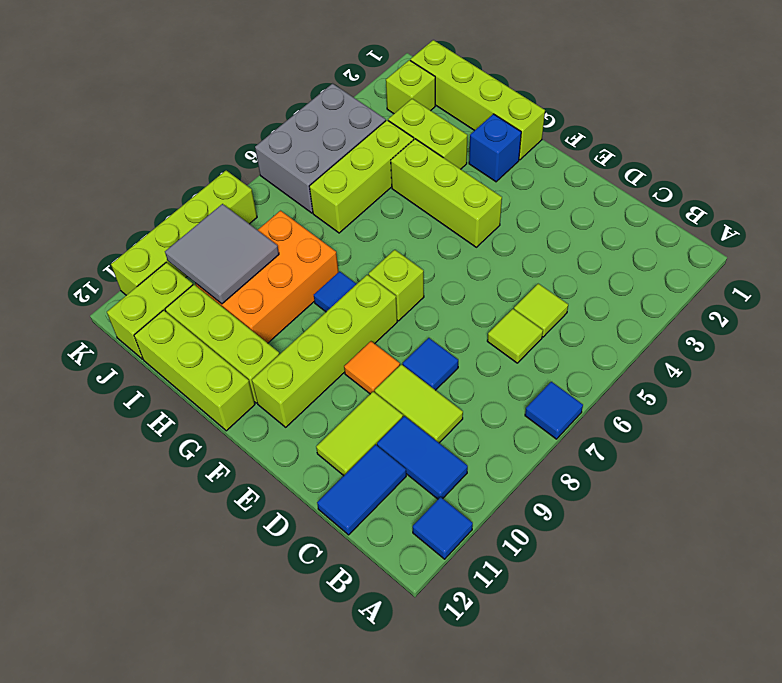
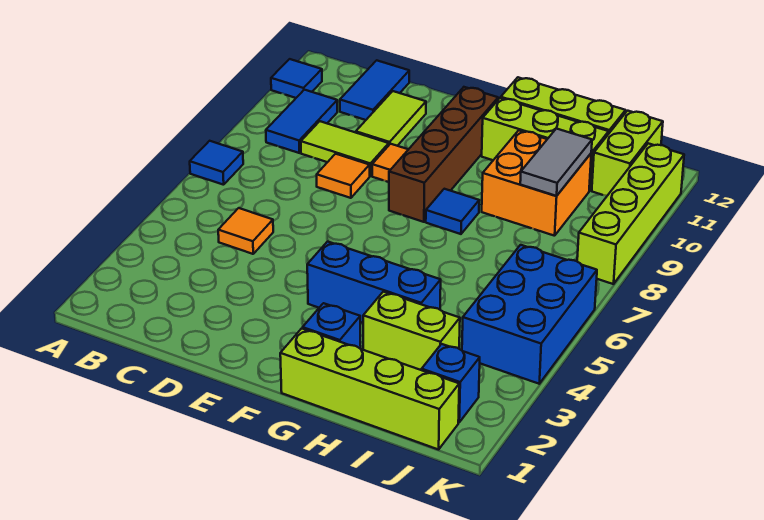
blue tile B10:C10 level 1 -> blue tile B9:B10 level 1
lime tile C5 level 1 -> orange tile C5 level 1
lime tile C6 level 1 -> none
blue tile D8 level 1 -> orange tile D8 level 1
lime brick F4:H4 level 1 -> blue brick F4:H4 level 1
lime brick F7 level 1 -> none
lime brick F8:F11 level 1 -> brown brick F8:F11 level 1
orange brick H8:I10 level 1 -> orange brick H9:I10 level 1
lime brick I4:I6 level 1 -> none
grey tile I9:J10 level 2 -> grey tile I9:I10 level 2
lime brick J2 level 1 -> blue brick J2 level 1
grey brick J4:K6 level 1 -> blue brick J4:K6 level 1

